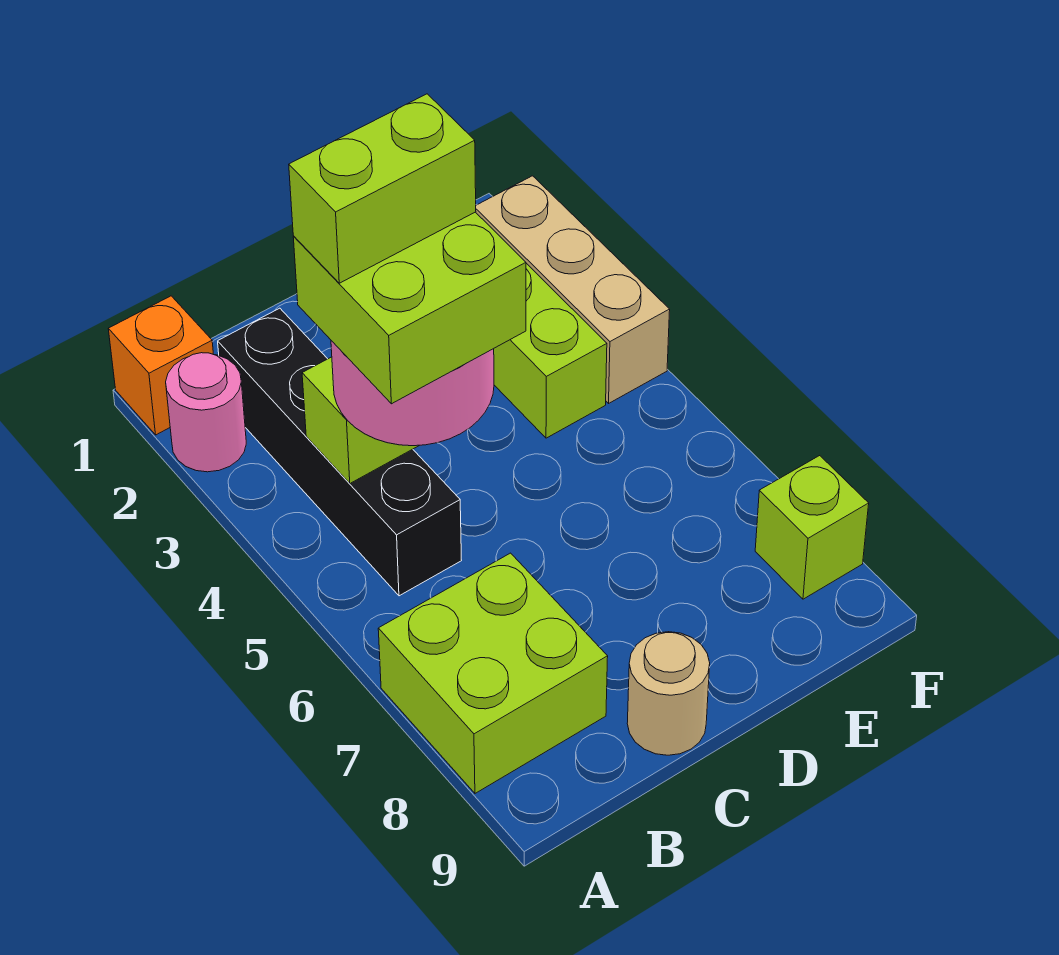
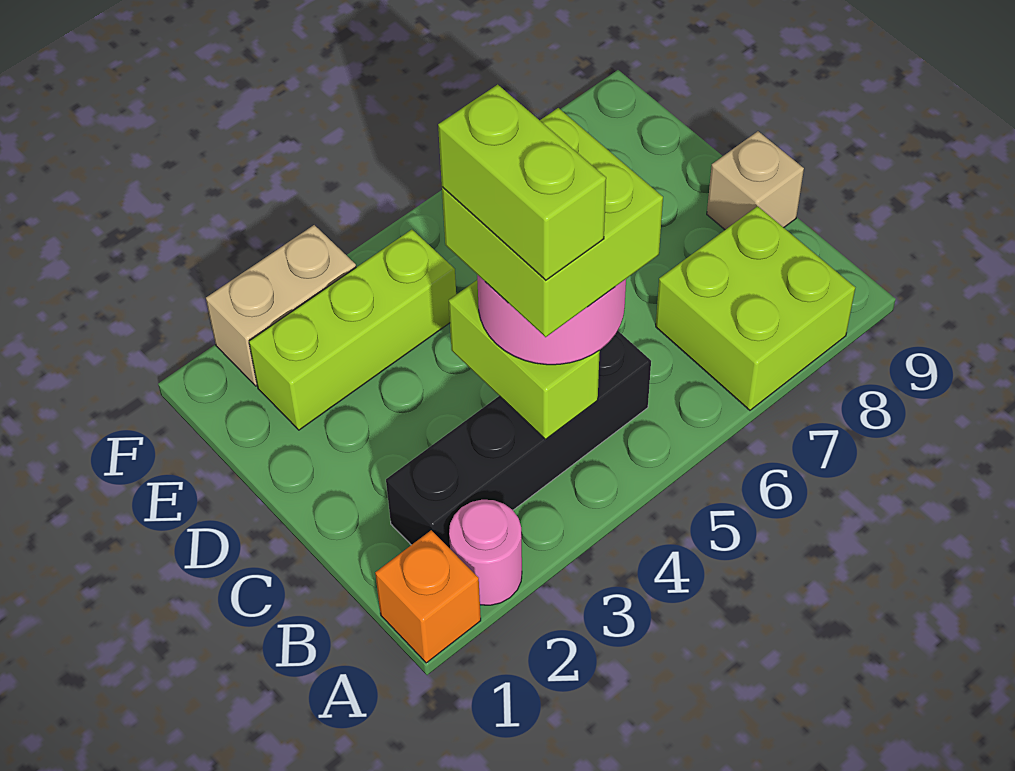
tan round brick C9 level 1 -> tan brick C9 level 1
tan brick F2:F4 level 1 -> tan brick F2:F3 level 1
lime brick F8 level 1 -> none

